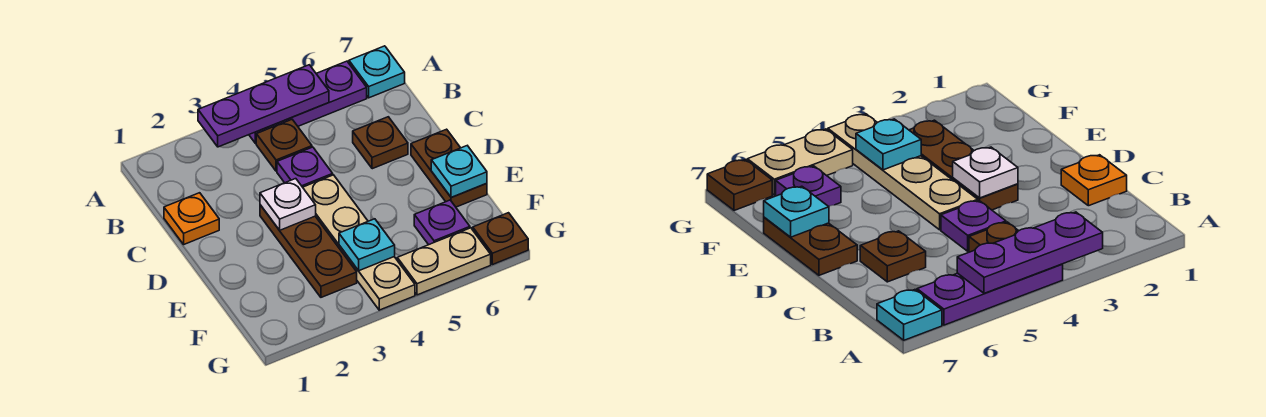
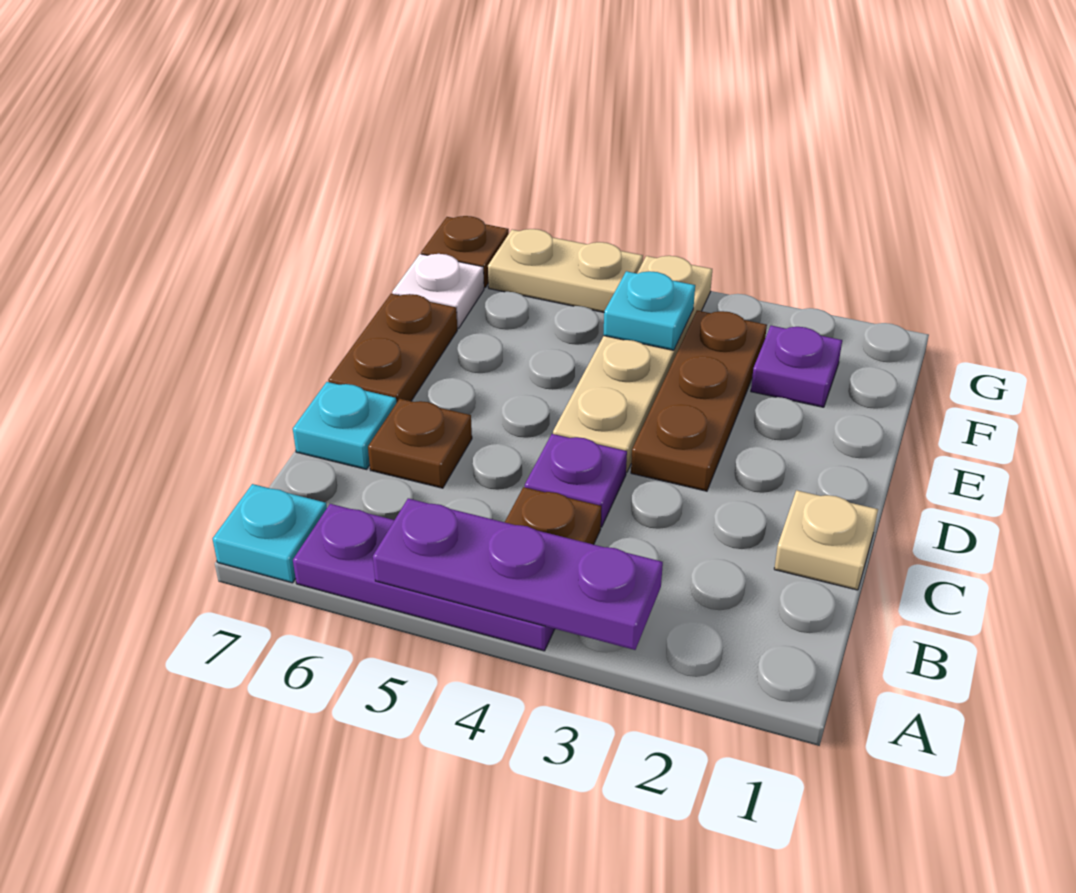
orange plate C1 level 1 -> tan plate C1 level 1
white plate D3 level 2 -> white plate F7 level 1
cyan plate E7 level 2 -> cyan plate C7 level 1
purple plate F6 level 1 -> purple plate F2 level 1

